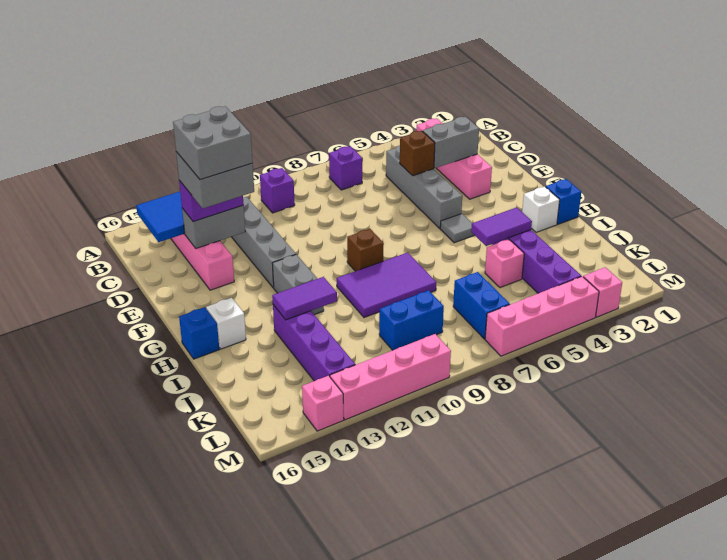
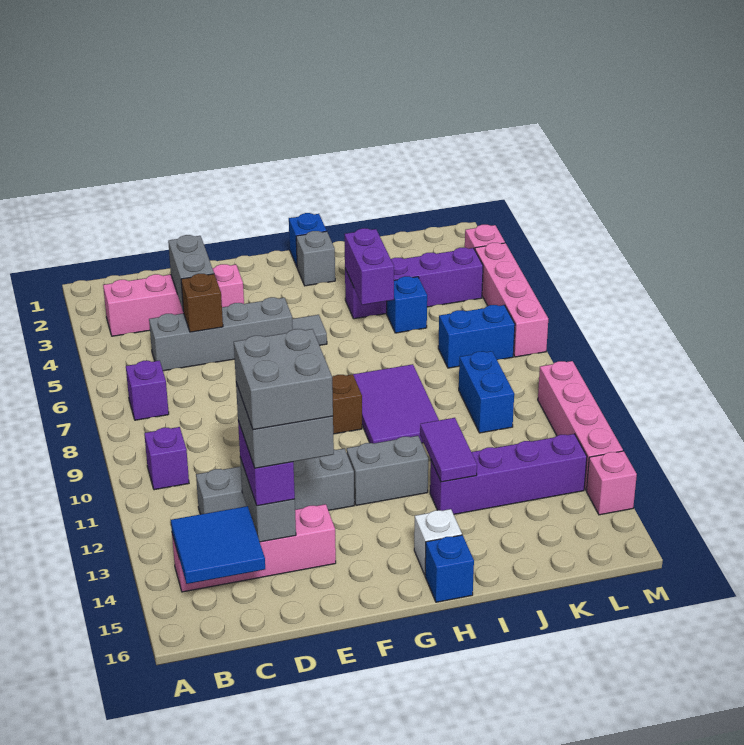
white brick H2 level 1 -> grey brick H2 level 1
purple tile I4:I5 level 2 -> purple brick I4:I5 level 2
pink brick J5 level 1 -> blue brick J5 level 1

